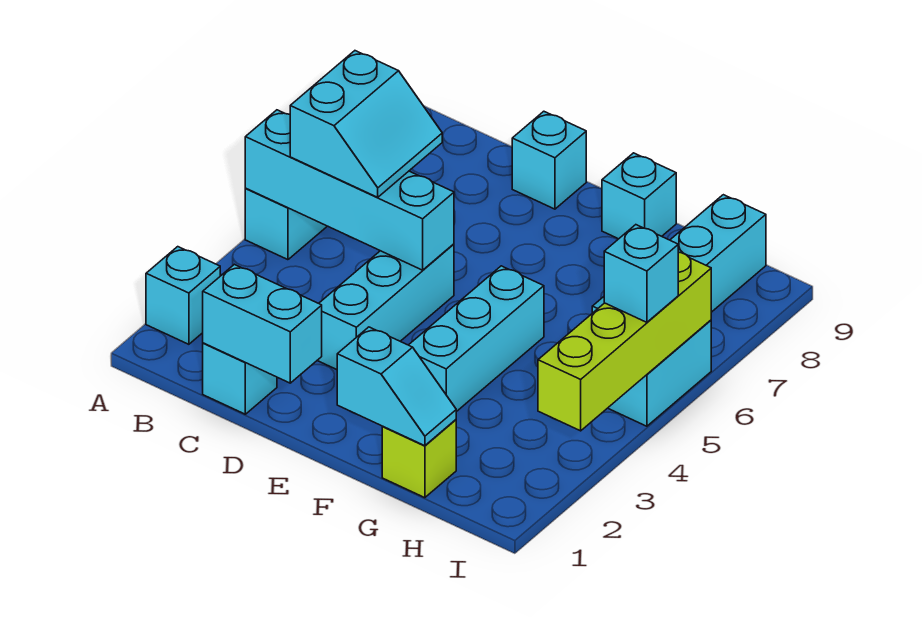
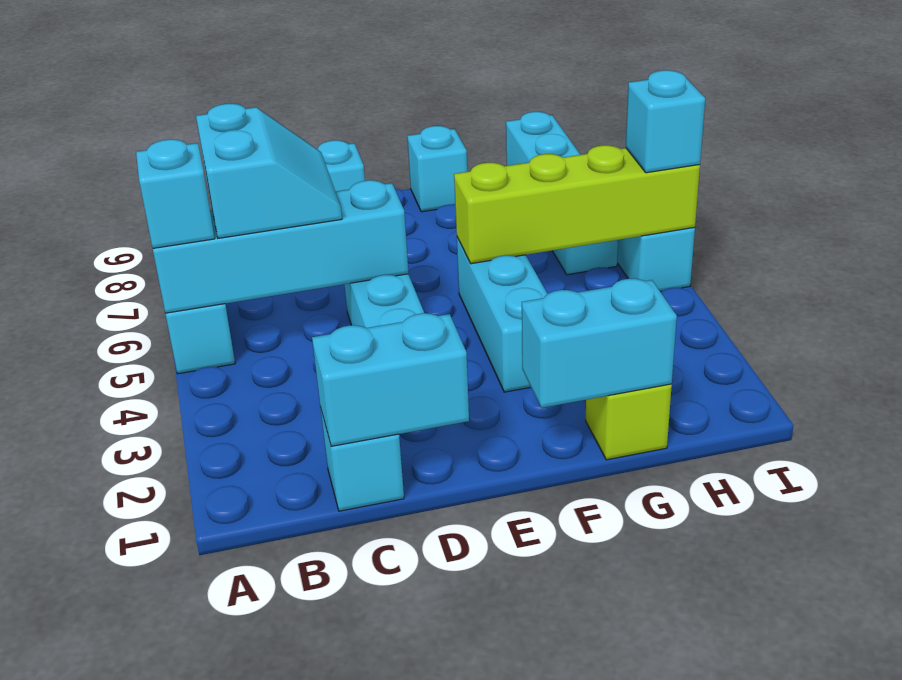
cyan brick A2 level 1 -> cyan brick A5 level 3
cyan slope F1:G1 level 2 top F -> cyan brick F1:G1 level 2
lime brick I3:I6 level 2 -> lime brick F5:I5 level 2

